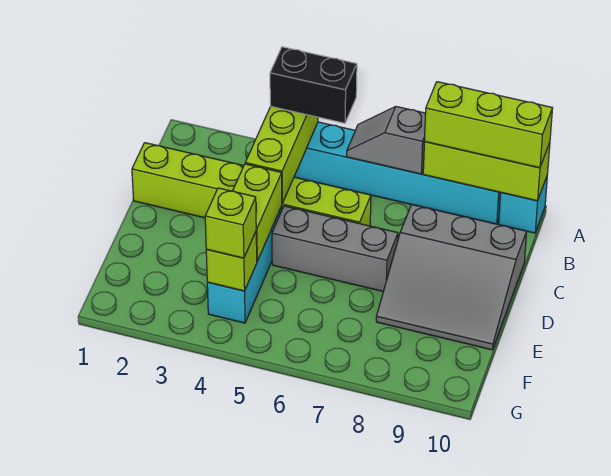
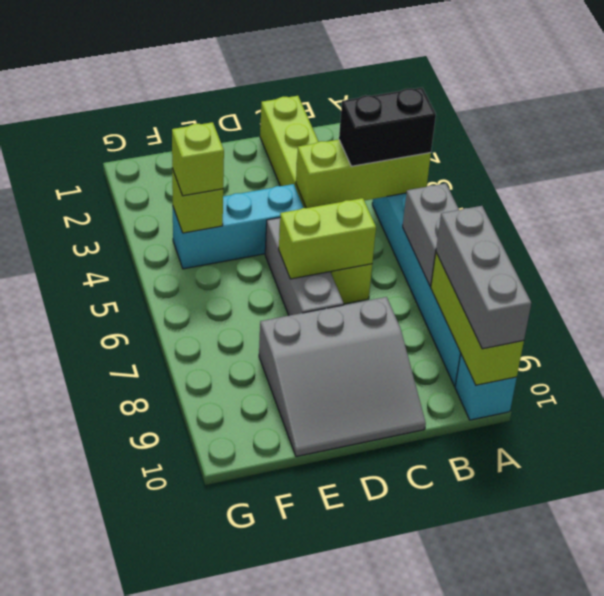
black brick A4:A5 level 3 -> black brick A4:B4 level 3
grey slope A6:A7 level 2 top 7 -> grey brick A6:A7 level 2
lime brick A8:A10 level 3 -> grey brick A8:A10 level 3
grey slope C8:E10 level 1 top C -> grey slope C8:E10 level 1 top 8
lime brick D4:E4 level 2 -> lime brick C6:D6 level 2

